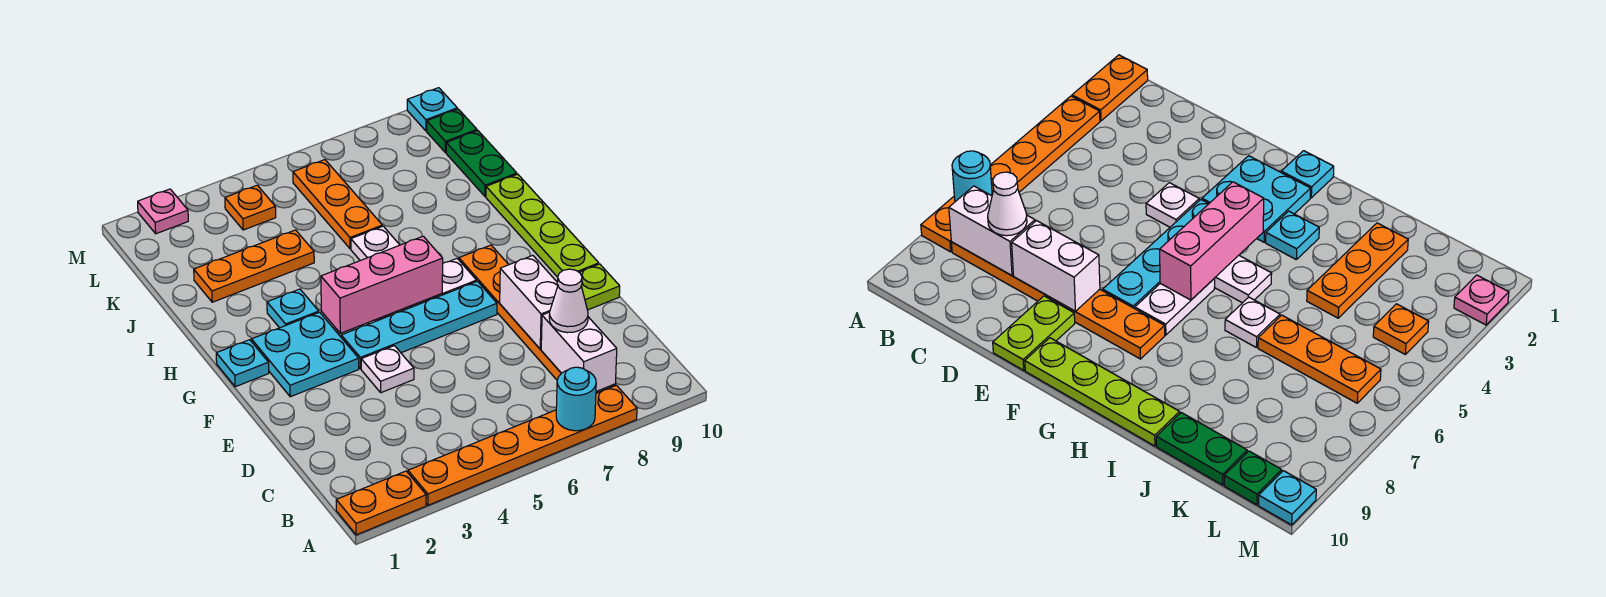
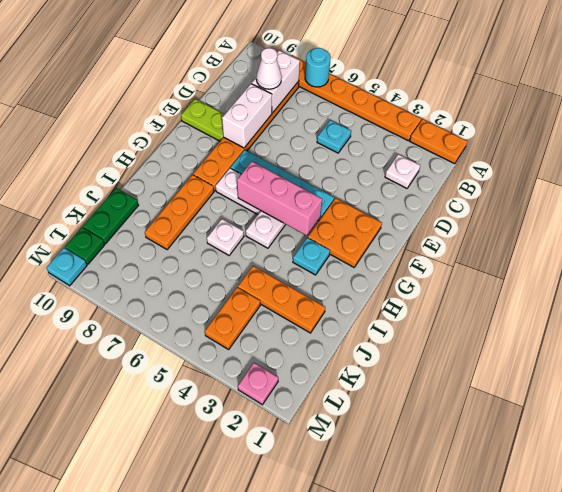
white plate E4 level 1 -> white plate C2 level 1
cyan plate F2:G3 level 1 -> orange plate F2:G3 level 1
lime plate F10:I10 level 1 -> none
cyan plate G1 level 1 -> cyan plate C5 level 1
orange plate J6:L6 level 1 -> orange plate H8:J8 level 1
orange plate L4 level 1 -> orange plate K4:L4 level 1

